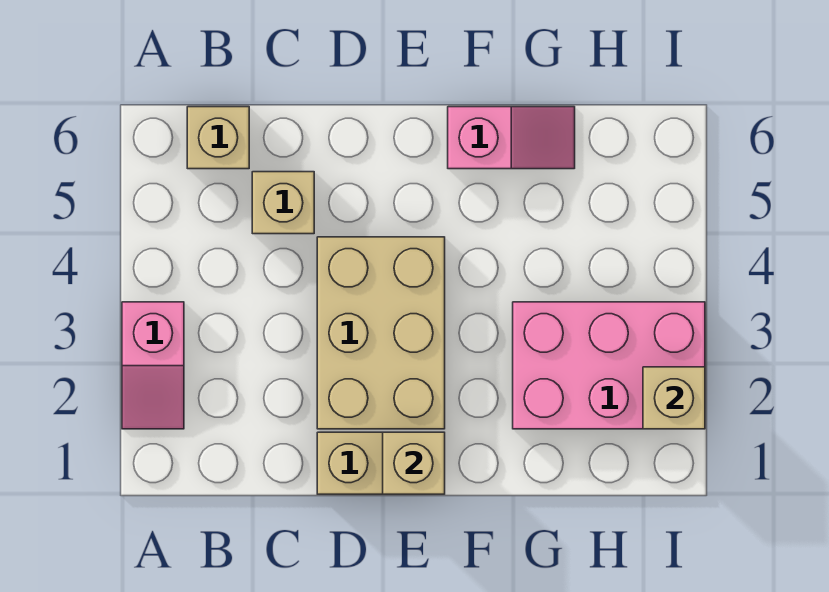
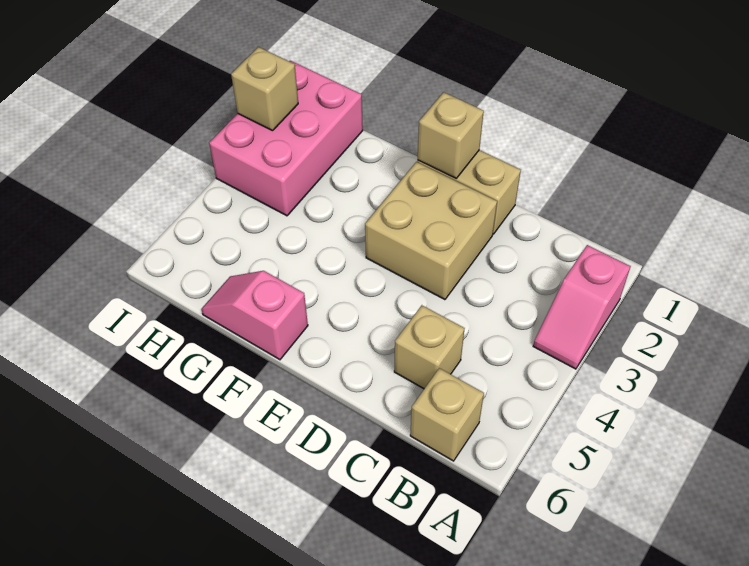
pink slope A2:A3 level 1 top 3 -> pink slope A2:A3 level 1 top 2
tan brick D2:E4 level 1 -> tan brick D2:E3 level 1
pink brick G2:I3 level 1 -> pink brick H1:I3 level 1

